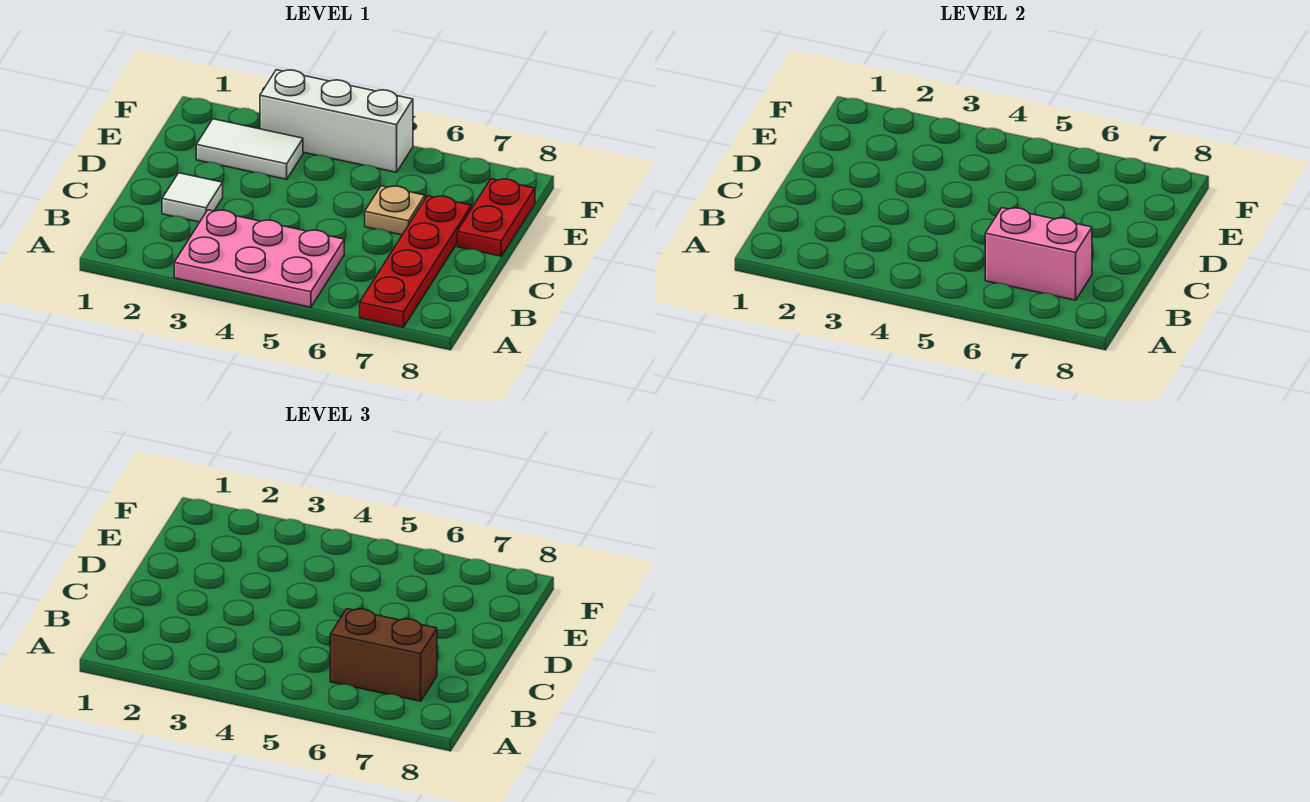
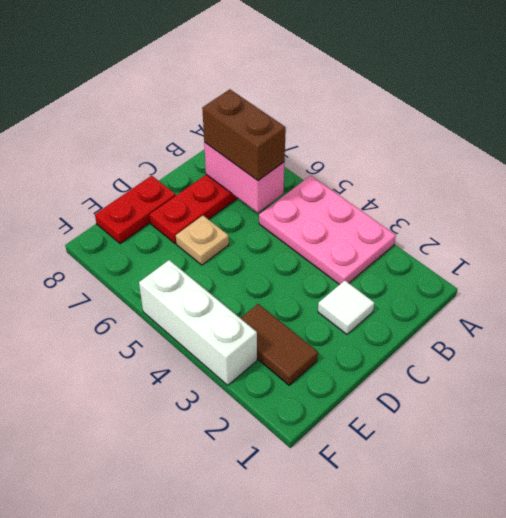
white tile E2:E3 level 1 -> brown tile E2:E3 level 1

